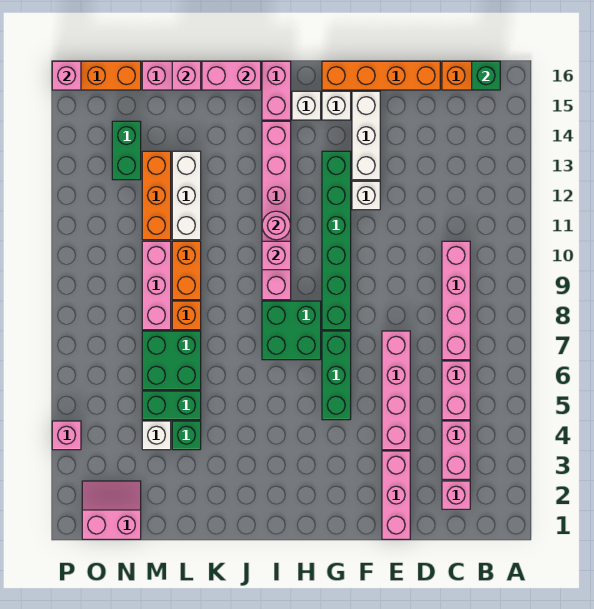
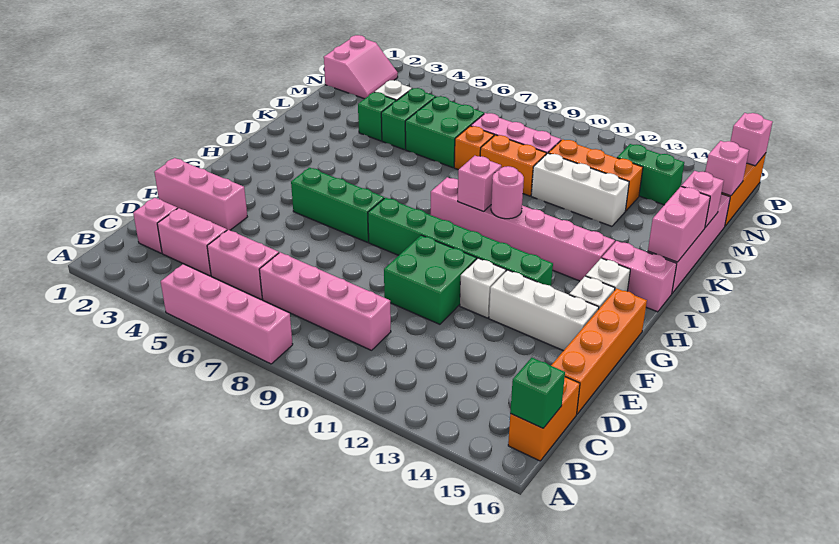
pink brick E4:E7 level 1 -> pink brick A5:A8 level 1
green brick H7:I8 level 1 -> green brick E10:F11 level 1
pink brick P4 level 1 -> pink brick N16 level 2

